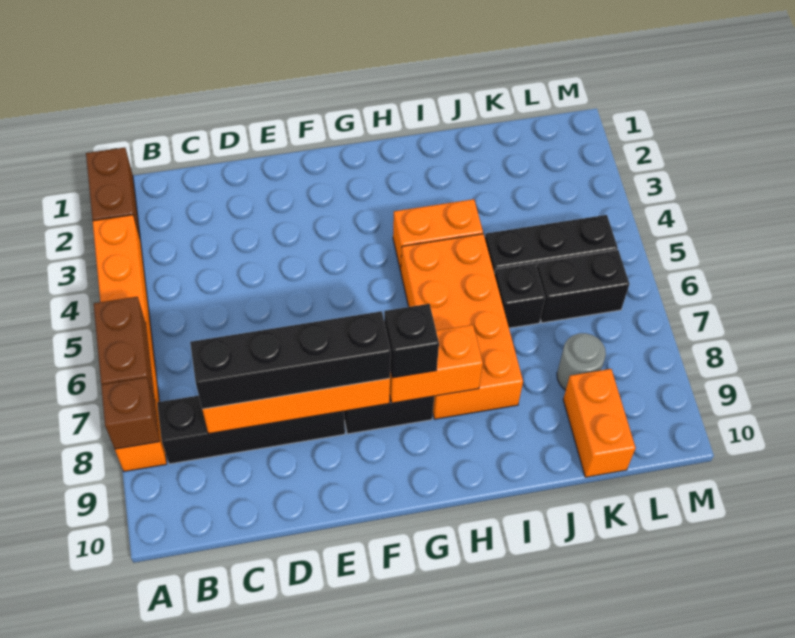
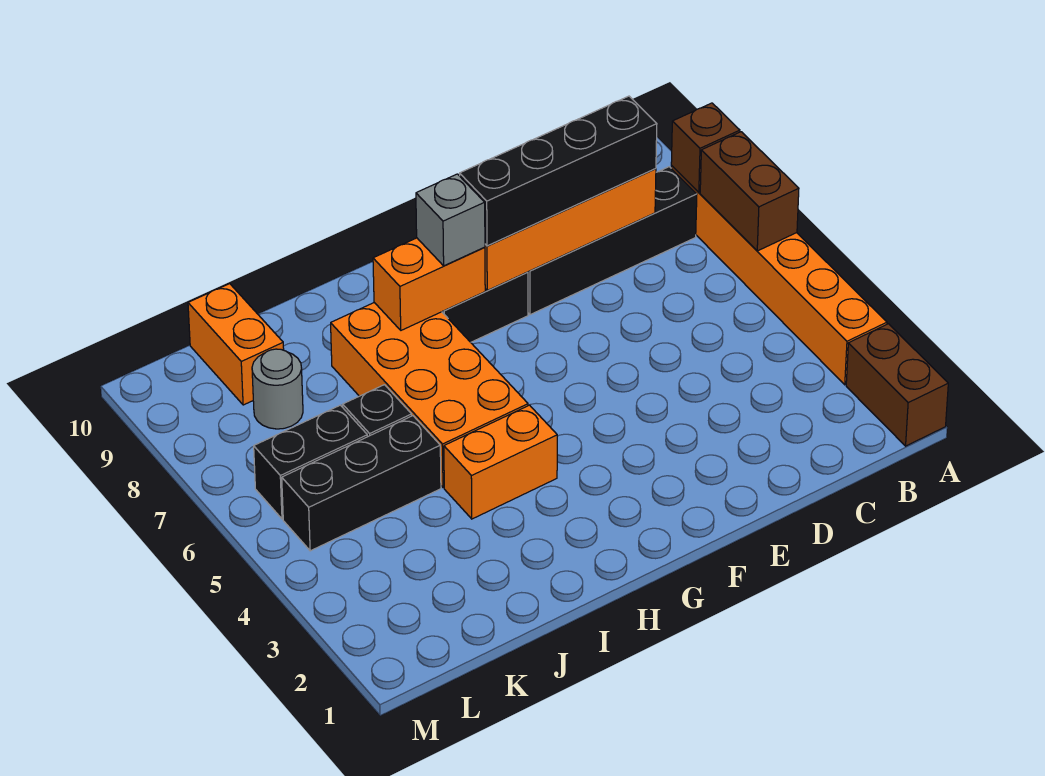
black brick G8 level 3 -> grey brick G8 level 3

